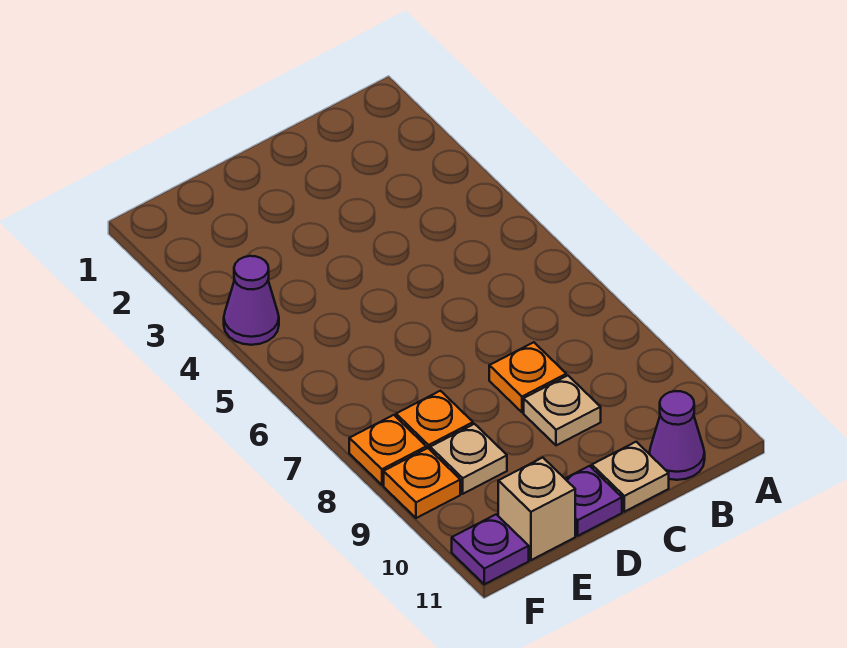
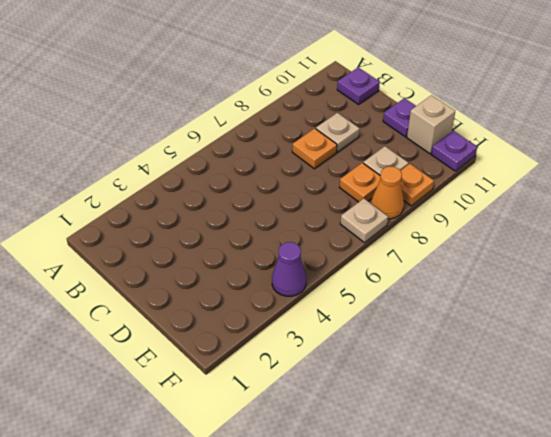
purple cone B11 level 1 -> purple plate B11 level 1
tan plate C11 level 1 -> tan plate F7 level 1
orange plate F8 level 1 -> orange cone F8 level 1

